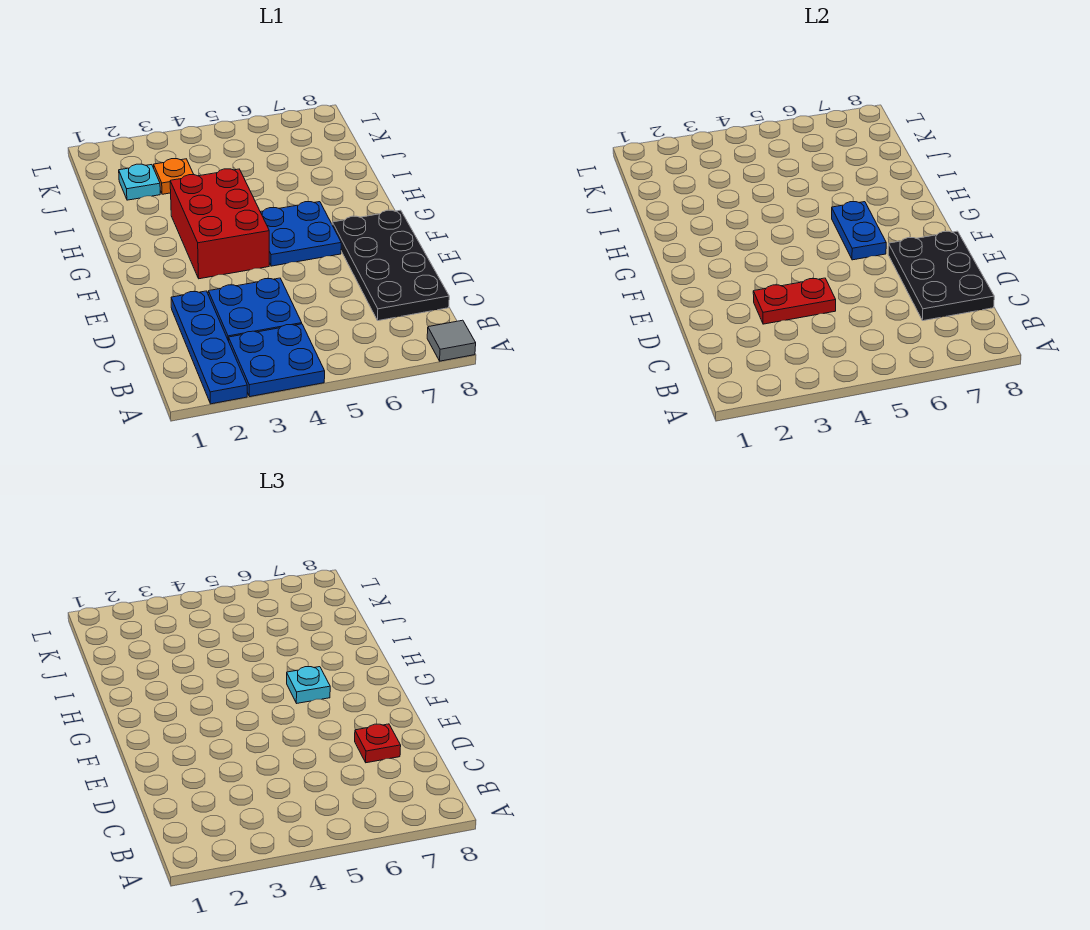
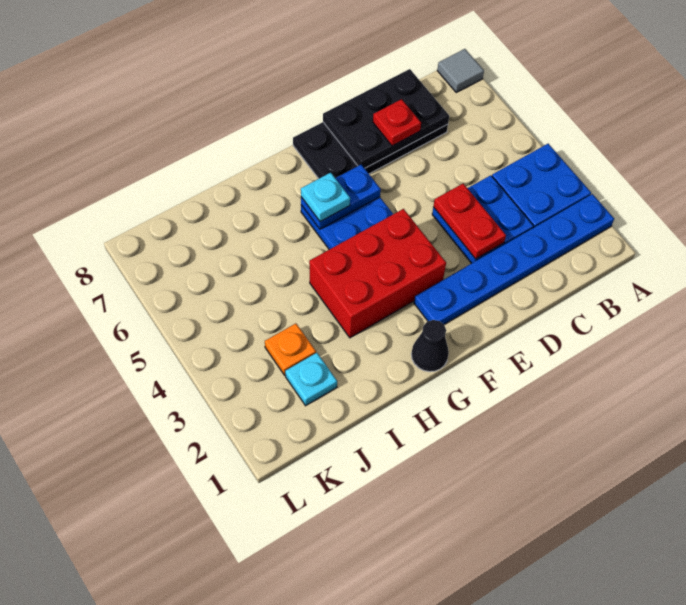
blue plate A2:D2 level 1 -> blue plate A2:F2 level 1
none -> black cone G1 level 1

